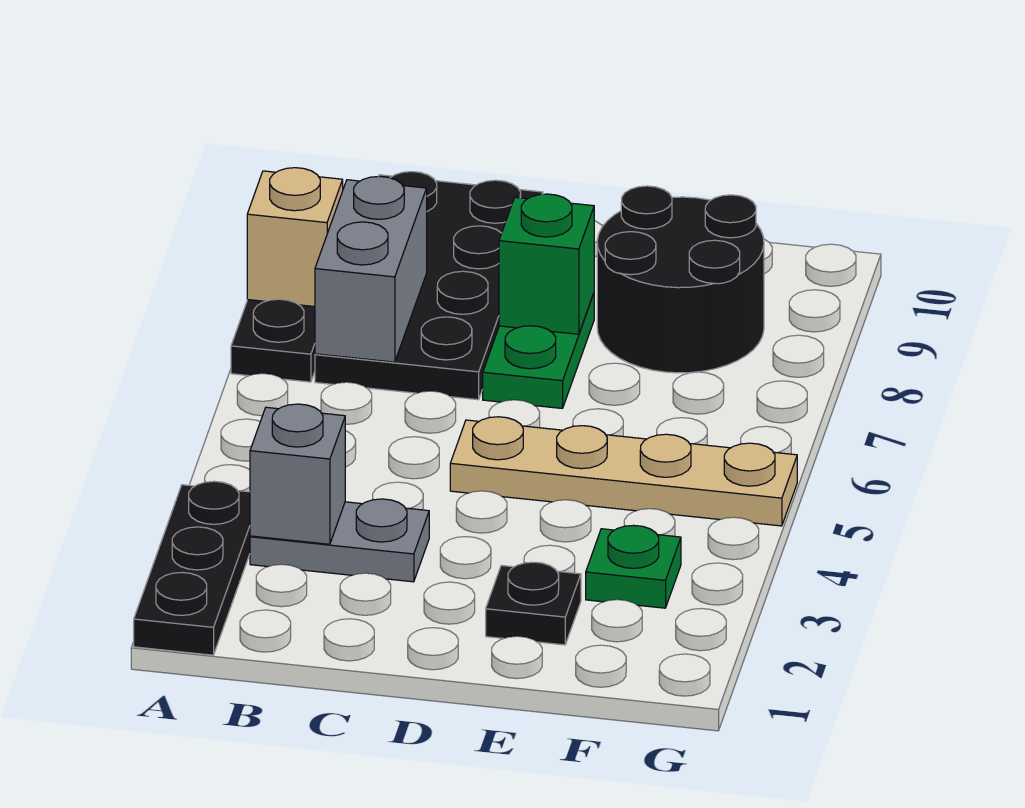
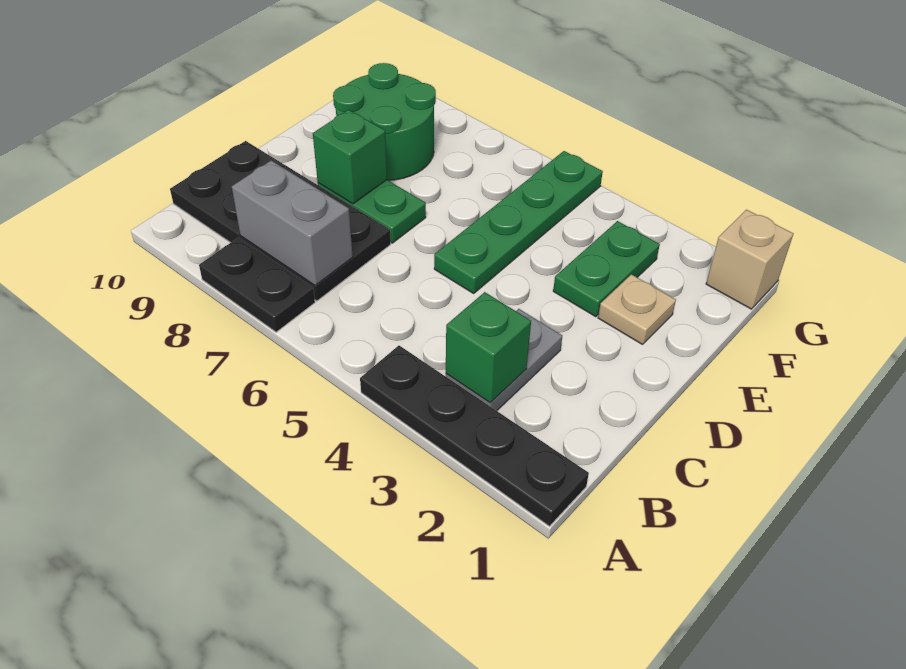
black plate A1:A3 level 1 -> black plate A1:A4 level 1
tan brick A8 level 2 -> tan brick G1 level 1
grey brick B3 level 2 -> green brick B3 level 2
tan plate D5:G5 level 1 -> green plate D5:G5 level 1
black plate E2 level 1 -> tan plate E2 level 1
black round brick E8:F9 level 1 -> green round brick E8:F9 level 1
green plate F3 level 1 -> green plate E3:F3 level 1

